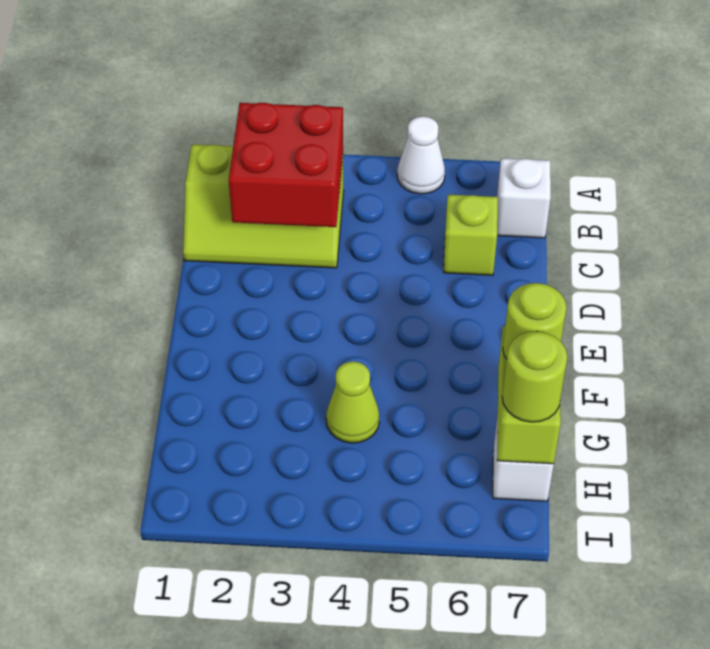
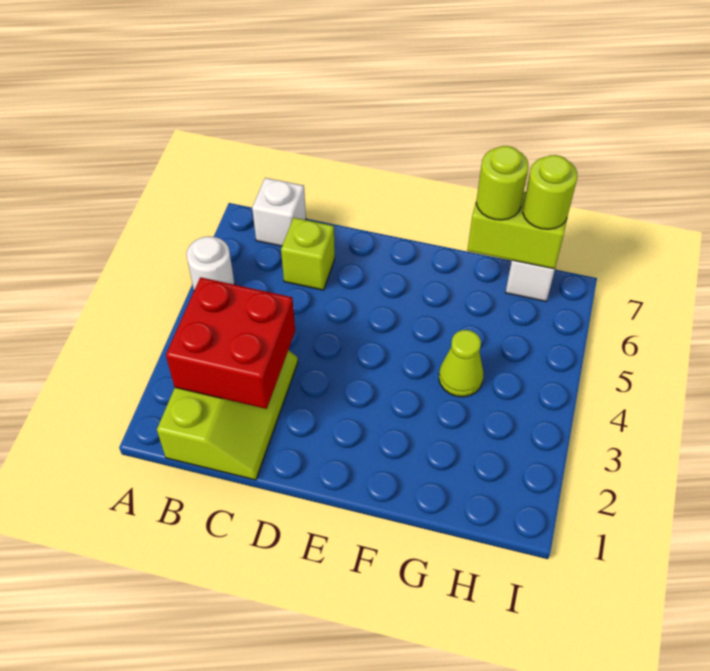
white cone A5 level 1 -> white round brick A5 level 1

